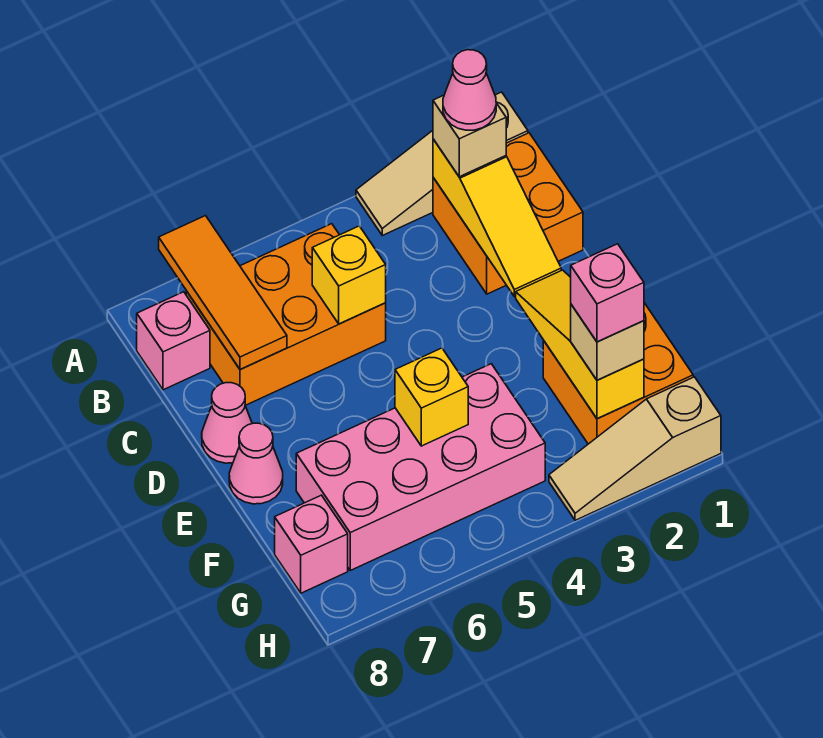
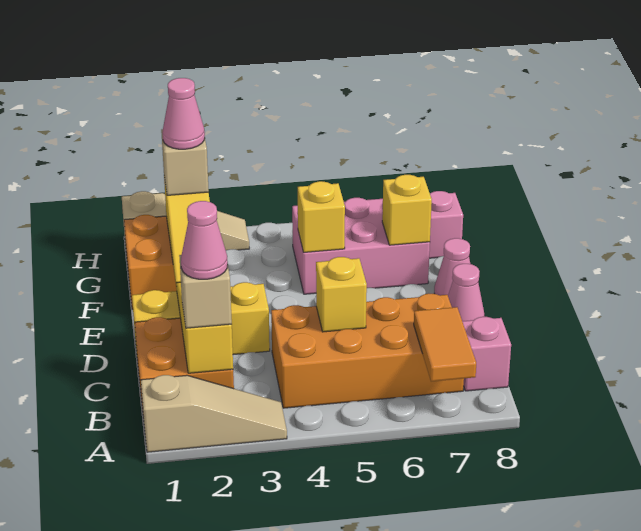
orange tile A7:C7 level 2 -> orange tile A7:B7 level 2
orange brick B5:C7 level 1 -> orange brick B4:C7 level 1
none -> yellow brick D1:D3 level 1
pink brick F4:G7 level 1 -> pink brick F5:G7 level 1
none -> yellow brick F7 level 2
pink brick G2 level 4 -> pink cone G2 level 4

